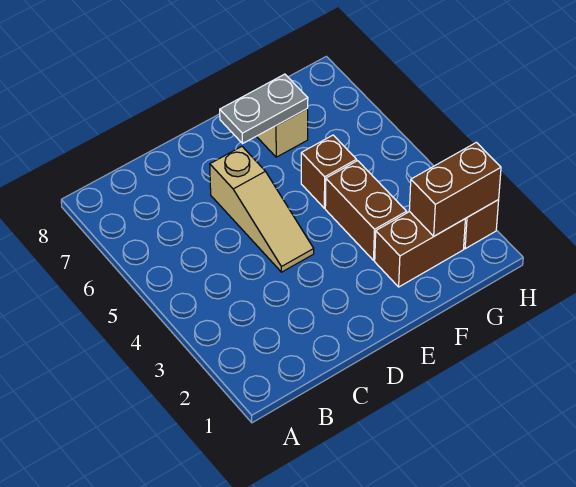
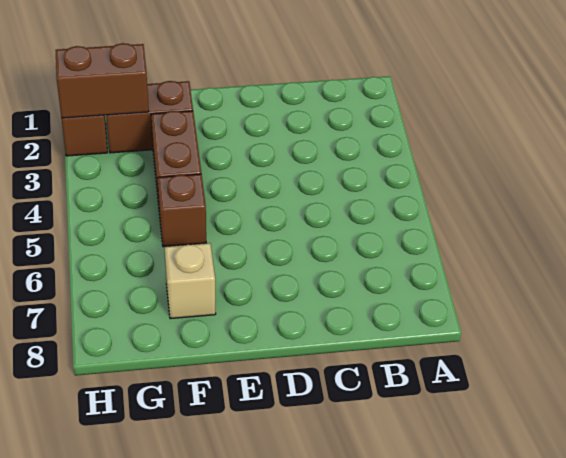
tan slope D4:D6 level 1 top 6 -> none
grey plate E7:F7 level 2 -> none

